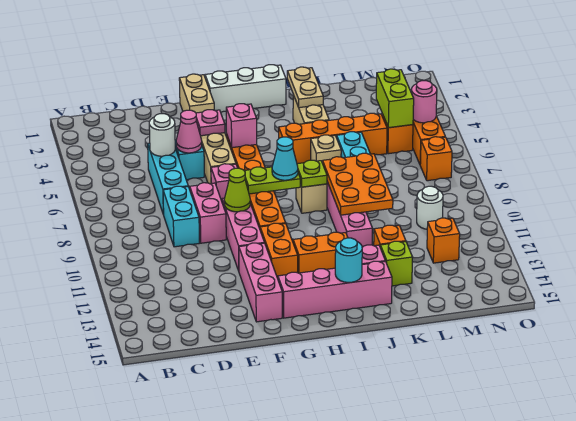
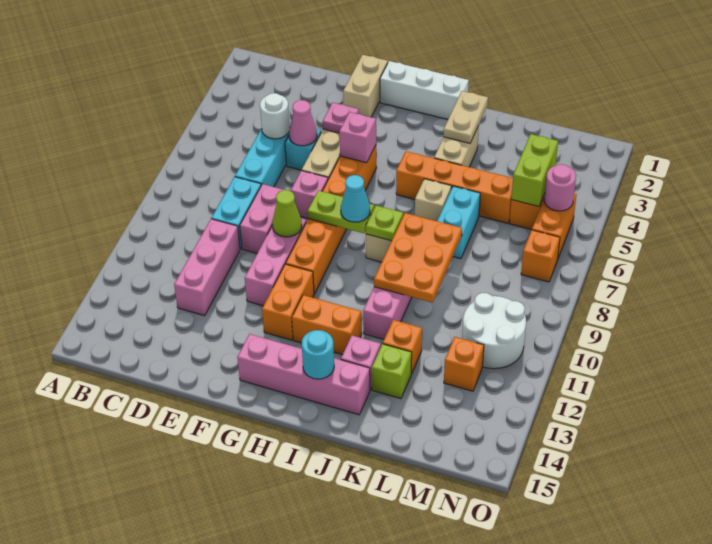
pink brick F12:F14 level 1 -> pink brick D10:D12 level 1
white round brick M10 level 1 -> white round brick M10:N11 level 1

